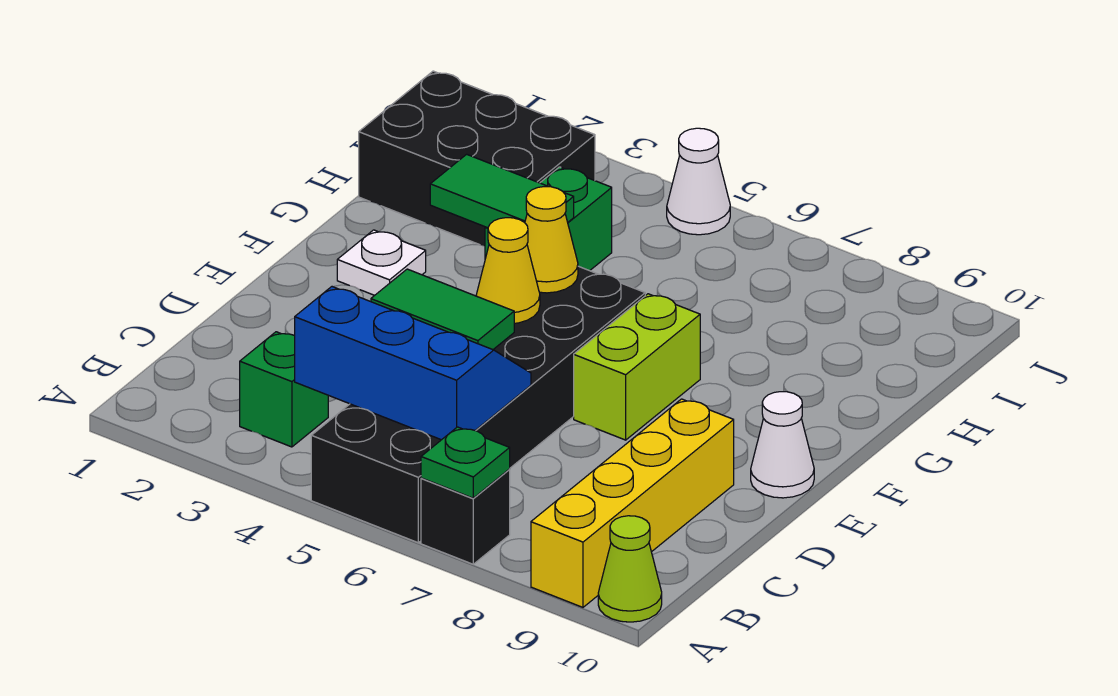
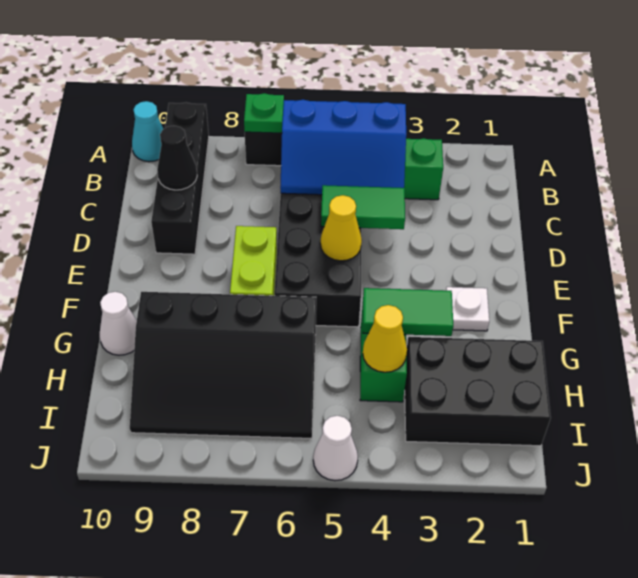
yellow brick A9:D9 level 1 -> black brick A9:D9 level 1
lime cone A10 level 1 -> cyan cone A10 level 1
none -> black cone C9 level 2
white cone E10 level 1 -> white cone G10 level 1
yellow cone F5 level 2 -> yellow cone H4 level 2
none -> black slope G6:I9 level 1 top G

